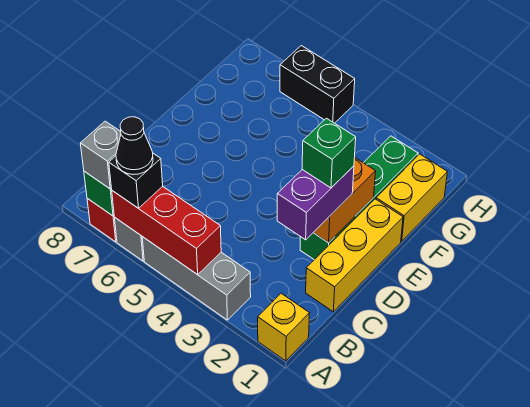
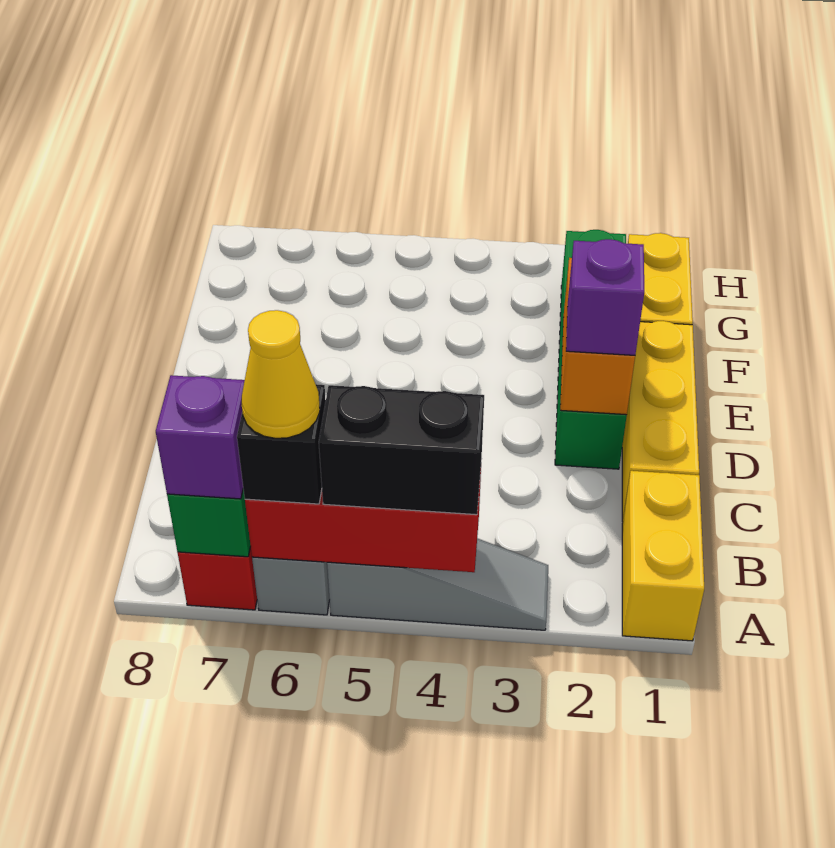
yellow brick A1 level 1 -> yellow brick A1:B1 level 1
grey brick A3:A5 level 1 -> grey slope A3:A5 level 1 top 5
black cone A6 level 4 -> yellow cone A6 level 4
grey brick A7 level 3 -> purple brick A7 level 3
purple brick C2:D2 level 3 -> purple brick D2 level 3
green brick D2 level 4 -> none
black brick H5:H6 level 1 -> black brick A4:A5 level 3

